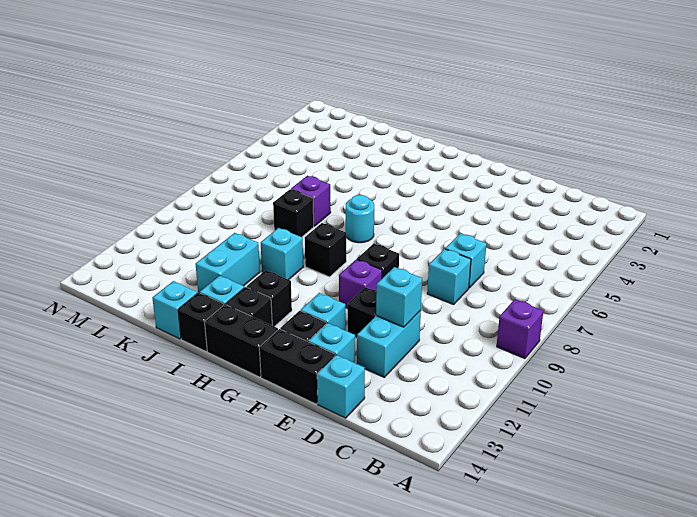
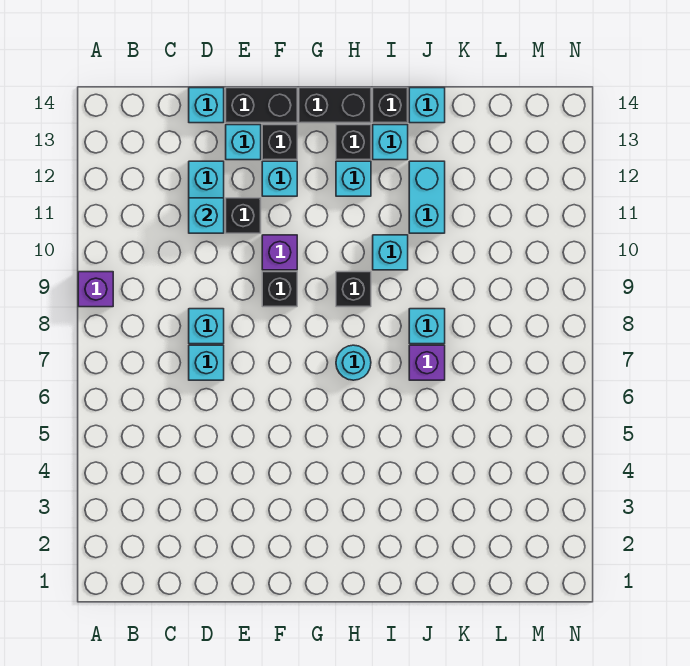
black brick H12 level 1 -> cyan brick H12 level 1
black brick J8 level 1 -> cyan brick J8 level 1

